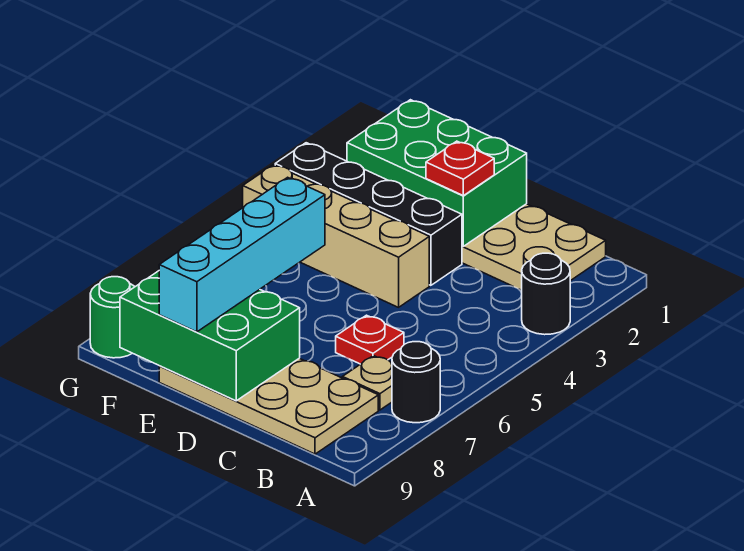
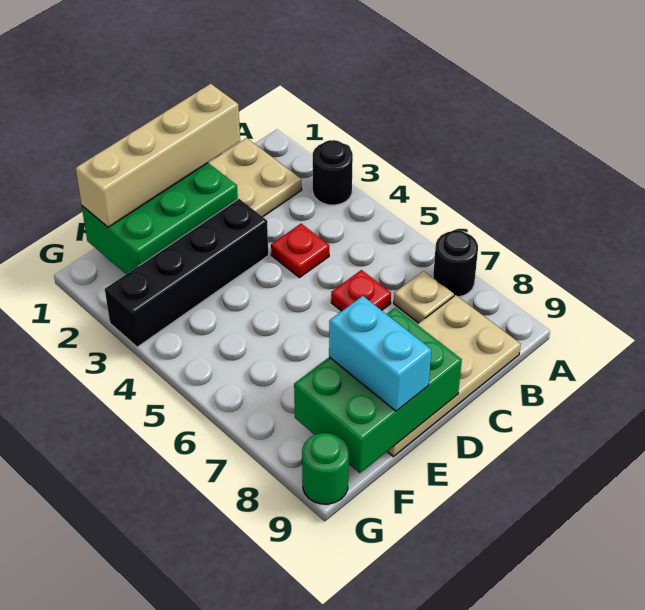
red plate D2 level 3 -> red plate C4 level 1
tan brick D4:G4 level 1 -> tan brick C1:F1 level 3
cyan brick E6:E9 level 3 -> cyan brick E8:E9 level 3

